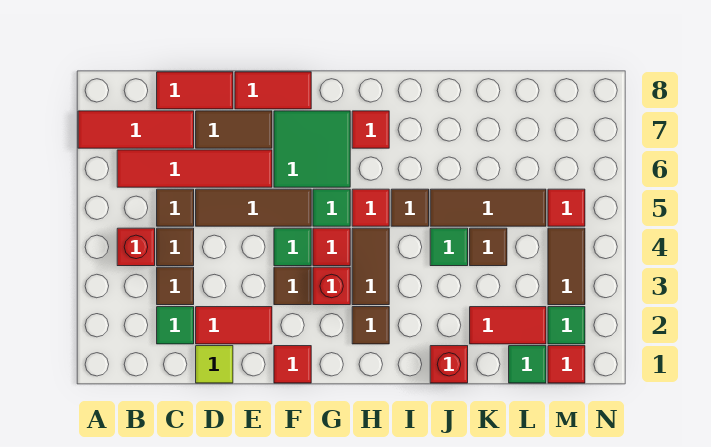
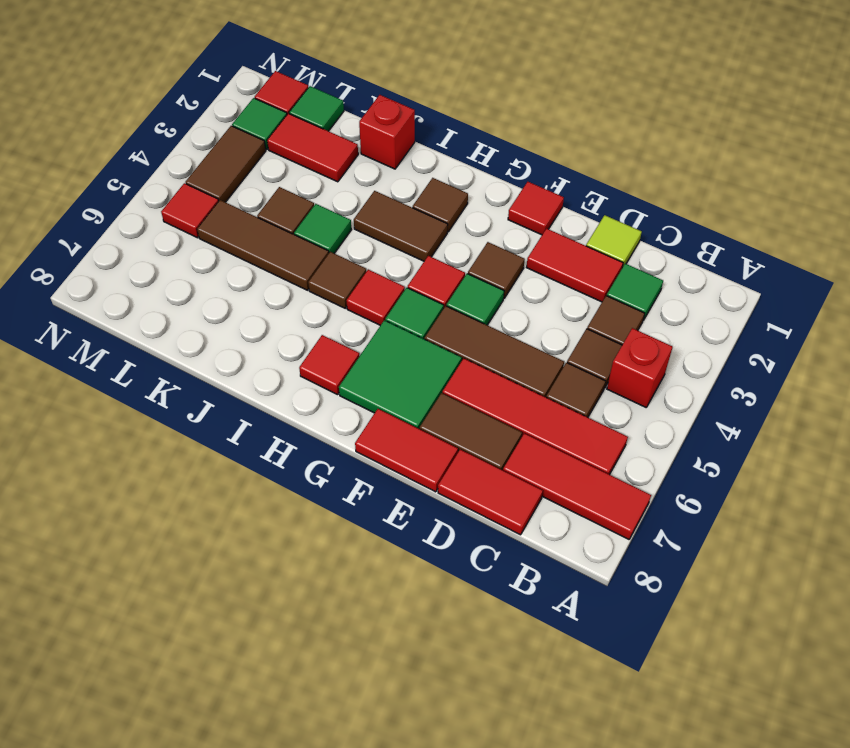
red brick G3 level 1 -> none
brown tile H3:H4 level 1 -> brown tile H3:I3 level 1

